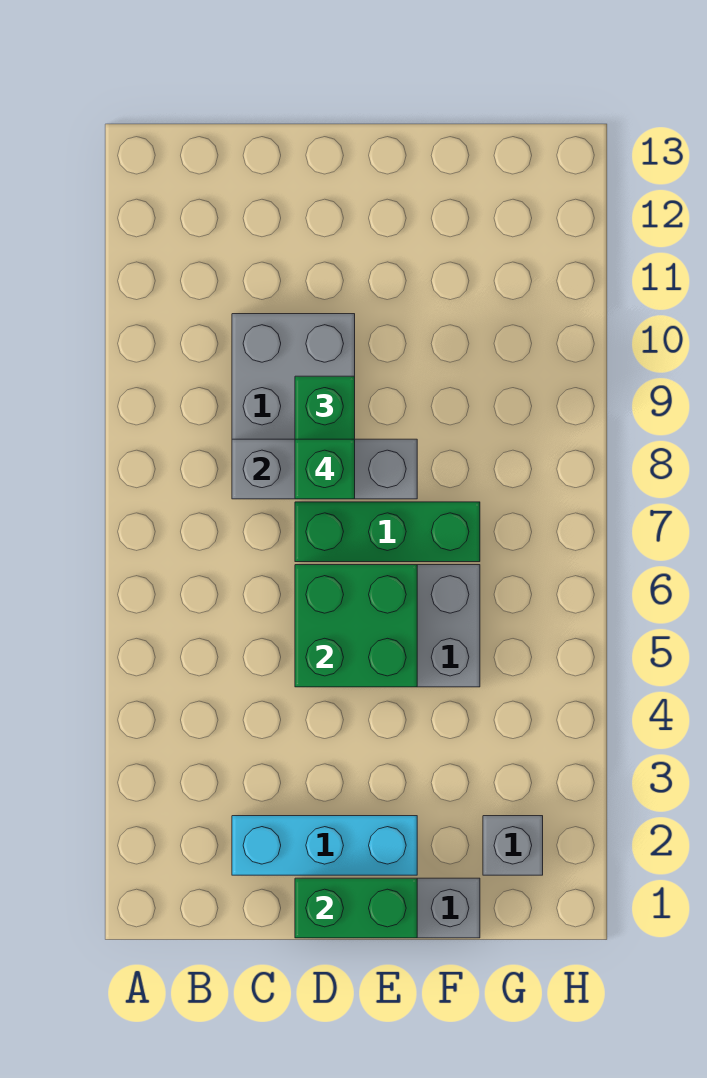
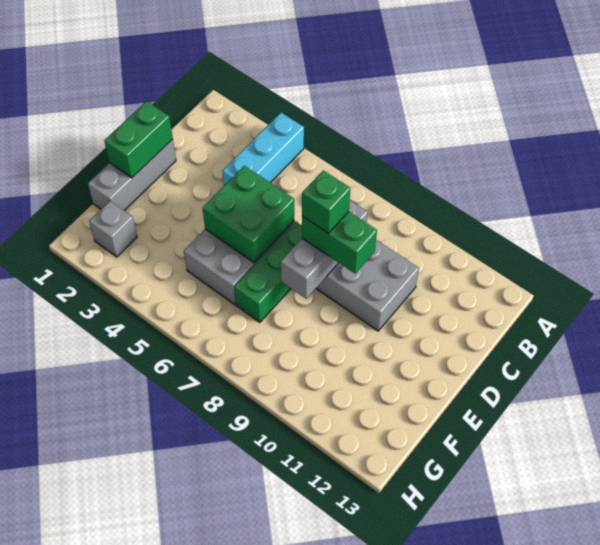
cyan brick C2:E2 level 1 -> cyan brick A4:C4 level 1

